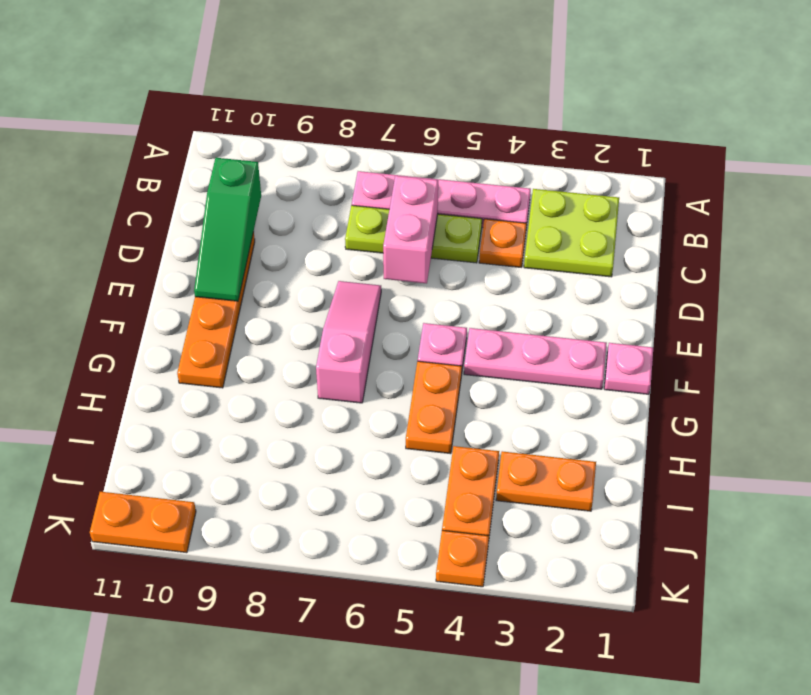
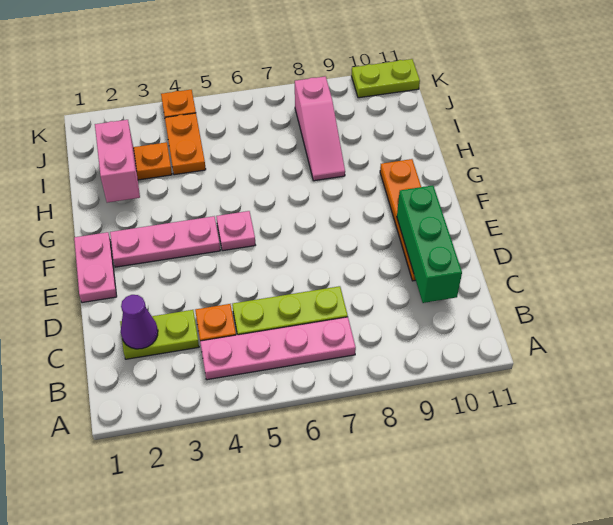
lime plate B2:C3 level 1 -> lime plate C2:C3 level 1
none -> purple cone C2 level 2
pink brick C6:D6 level 2 -> pink brick H2:I2 level 2
green slope C10:E10 level 2 top C -> green brick C10:E10 level 2
pink slope E7:G7 level 1 top G -> pink slope H8:J8 level 1 top J
pink plate F1 level 1 -> pink plate E1:F1 level 1
orange plate G5:H5 level 1 -> none
orange plate K10:K11 level 1 -> lime plate K10:K11 level 1

